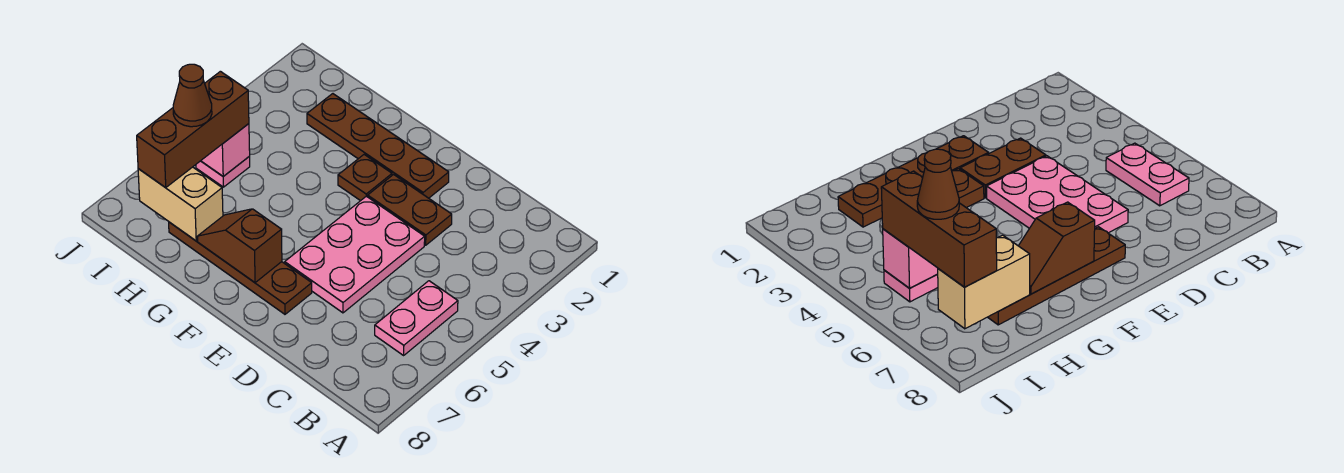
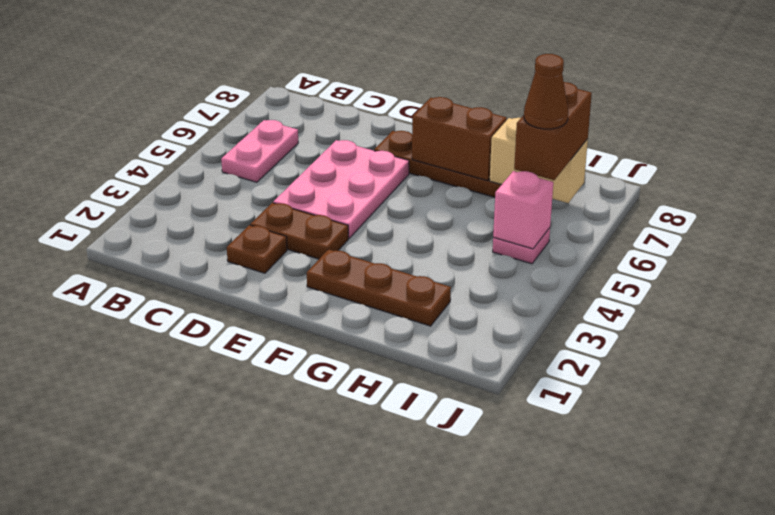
brown plate E2:H2 level 1 -> brown plate F2:H2 level 1
brown plate F3 level 1 -> brown plate D2 level 1
brown slope F7:G7 level 2 top F -> brown brick F7:G7 level 2
brown brick I5:I7 level 3 -> brown brick I6:I7 level 3

